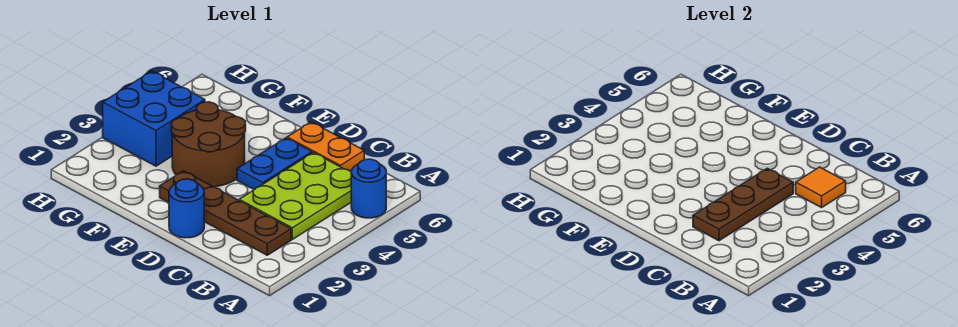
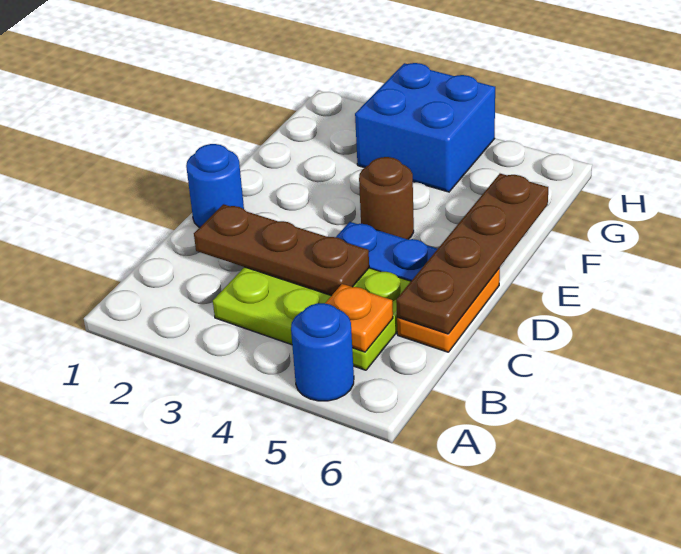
brown plate B2:E2 level 1 -> brown plate C6:F6 level 2
orange tile B5 level 2 -> orange plate B5 level 2
brown round brick E3:F4 level 1 -> brown round brick E4 level 1

